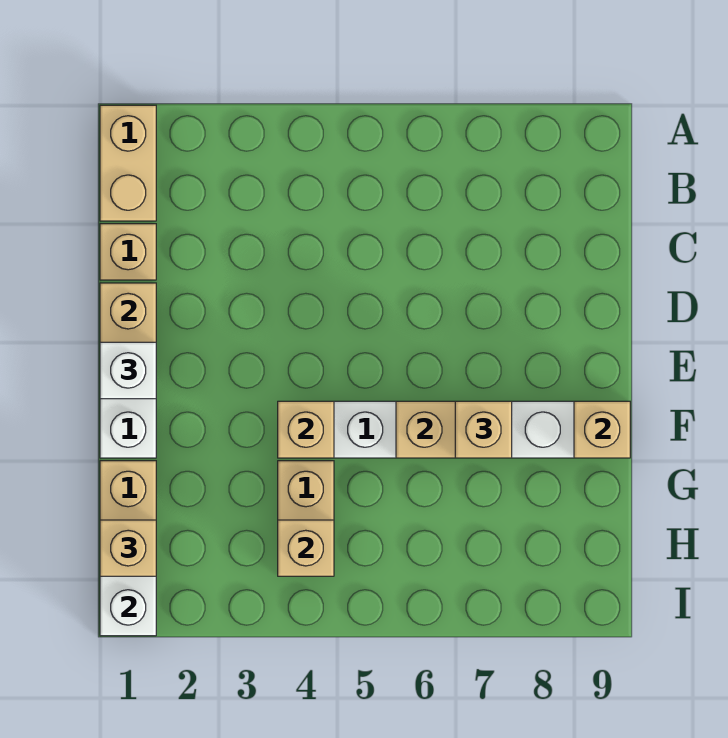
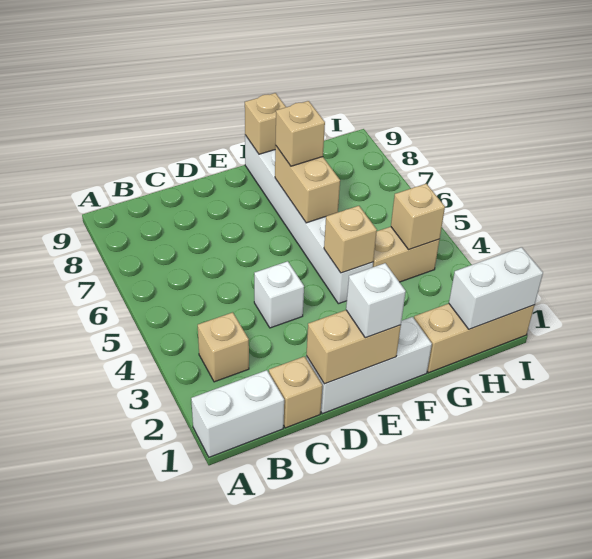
tan brick A1:B1 level 1 -> white brick A1:B1 level 1
none -> white brick D4 level 1
tan brick H1 level 3 -> tan brick B3 level 1

